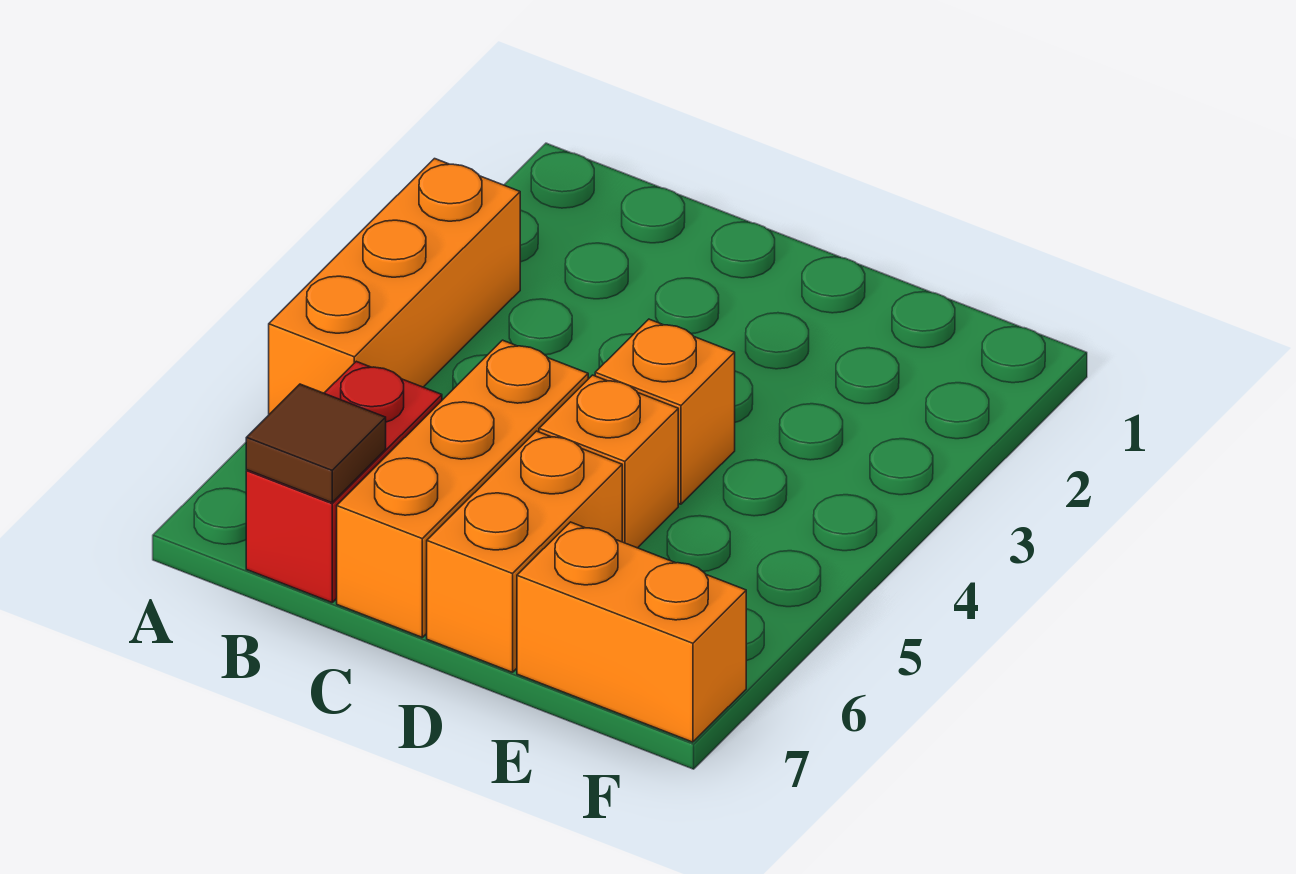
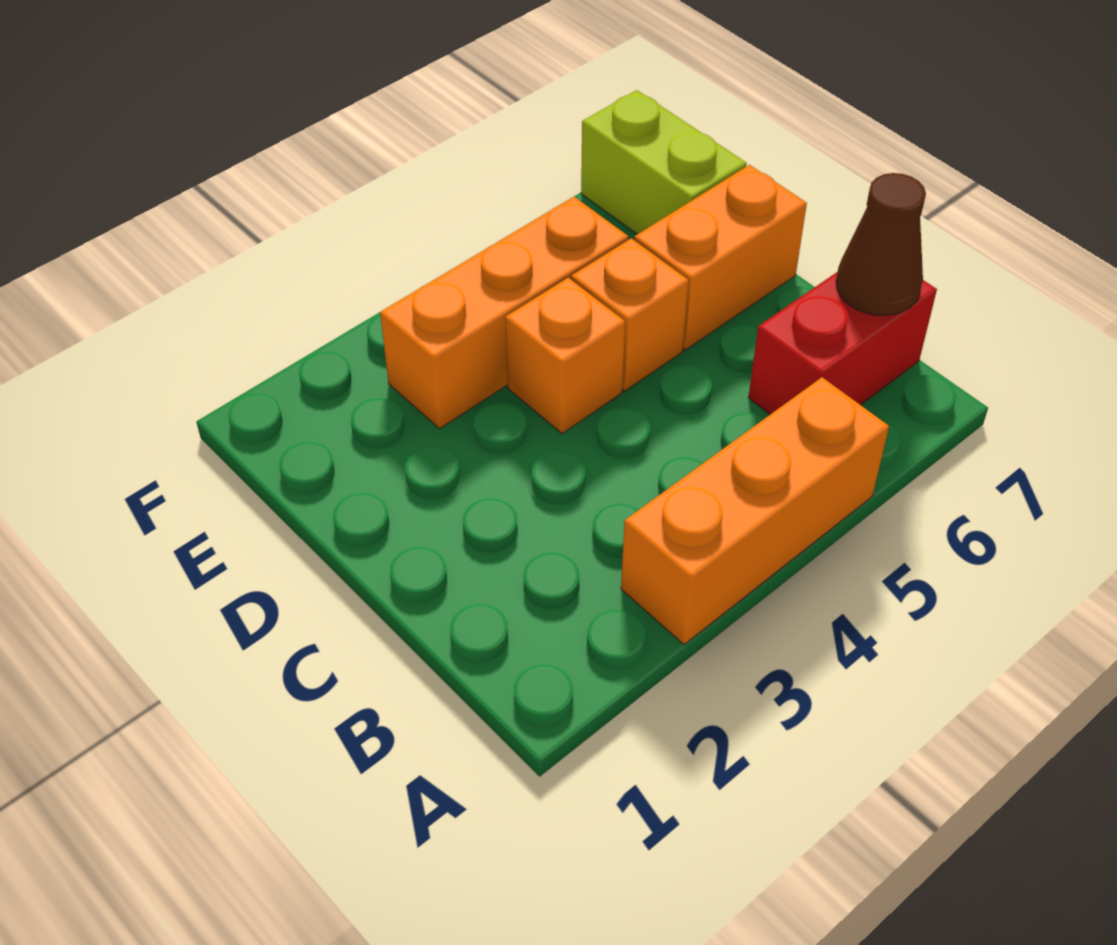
brown tile B7 level 2 -> brown cone B7 level 2
orange brick C5:C7 level 1 -> orange brick E3:E5 level 1
orange brick E7:F7 level 1 -> lime brick E7:F7 level 1

